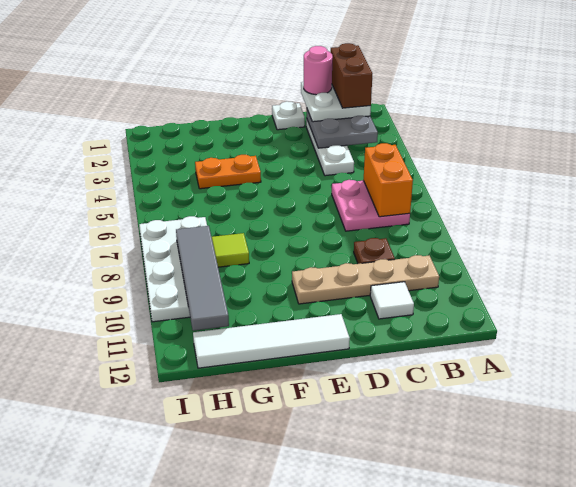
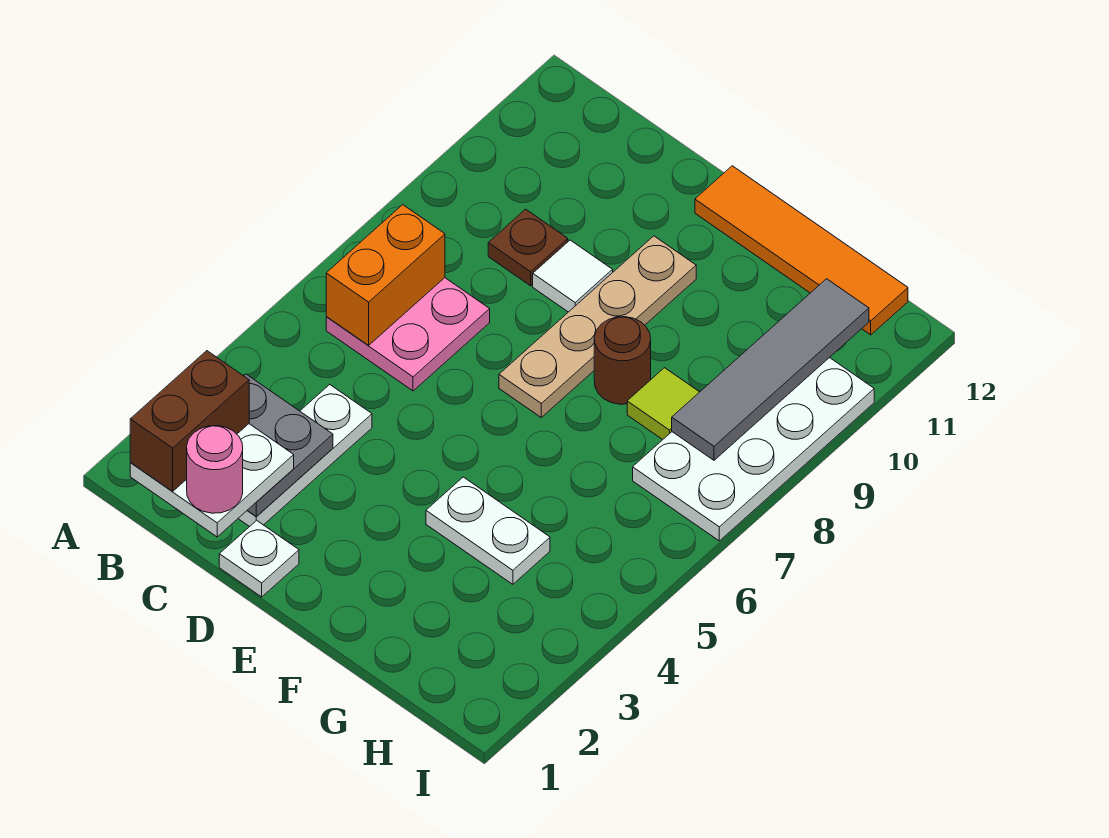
tan plate B10:E10 level 1 -> tan plate E7:E10 level 1
white tile C11 level 1 -> white tile D9 level 1
white tile E12:H12 level 1 -> orange tile E12:H12 level 1
orange plate F4:G4 level 1 -> white plate F4:G4 level 1
none -> brown round brick F8 level 1

